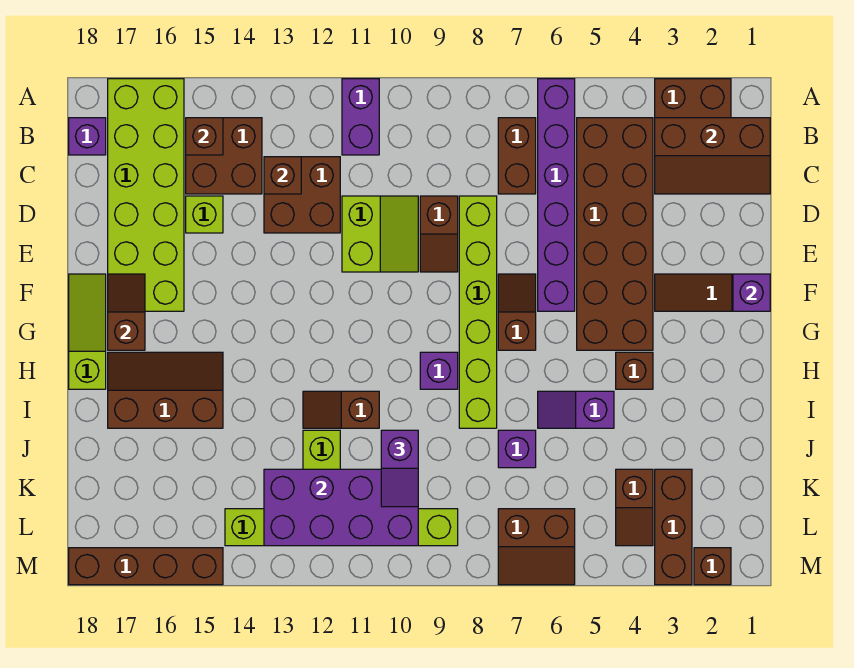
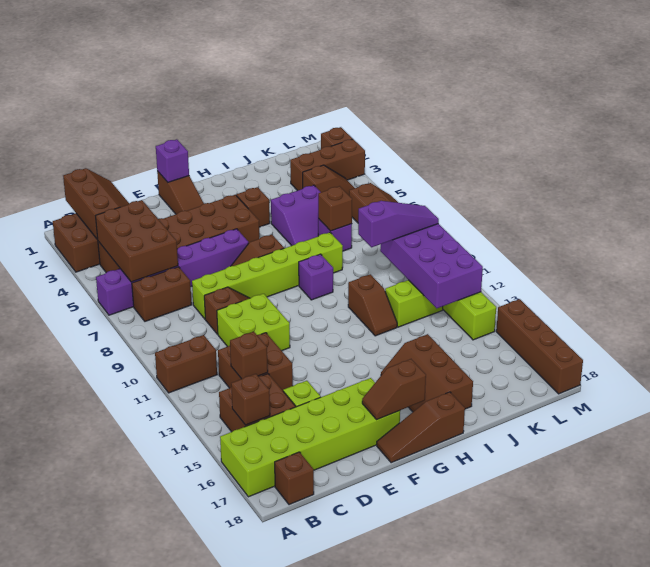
purple brick A11:B11 level 1 -> brown brick A11:B11 level 1
none -> brown brick B4:C6 level 2
purple brick B18 level 1 -> brown brick B18 level 1
lime slope D10:E11 level 1 top 11 -> lime brick D10:E11 level 1
lime slope F18:H18 level 1 top H -> brown slope F18:H18 level 1 top H
purple slope I5:I6 level 1 top 5 -> purple slope I5:J6 level 1 top 5
none -> brown brick J7 level 2
purple slope J10:K10 level 3 top J -> purple slope J10:L10 level 3 top J

